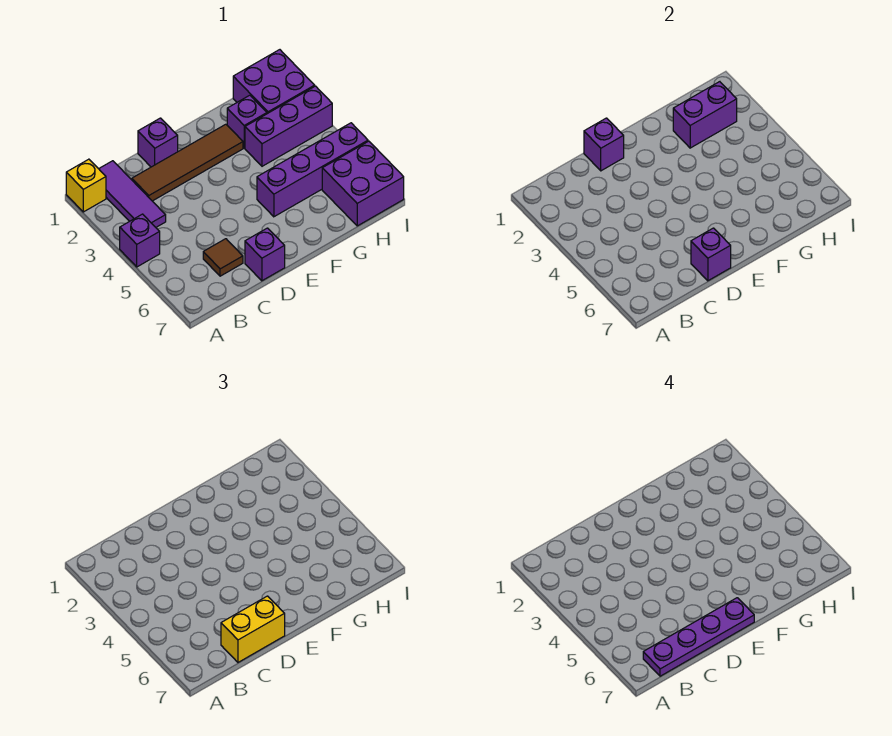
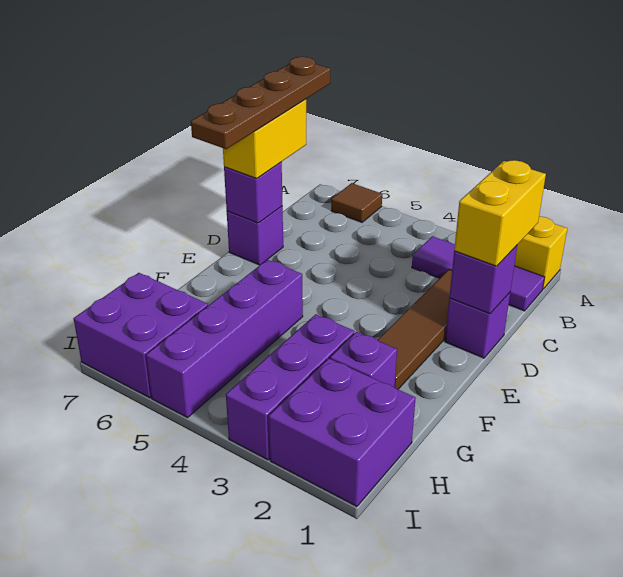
purple brick A4 level 1 -> none
purple plate B7:E7 level 4 -> brown plate B7:E7 level 4
none -> yellow brick C1:D1 level 3
brown tile C6 level 1 -> brown tile A6 level 1
purple brick G2:H2 level 2 -> none

